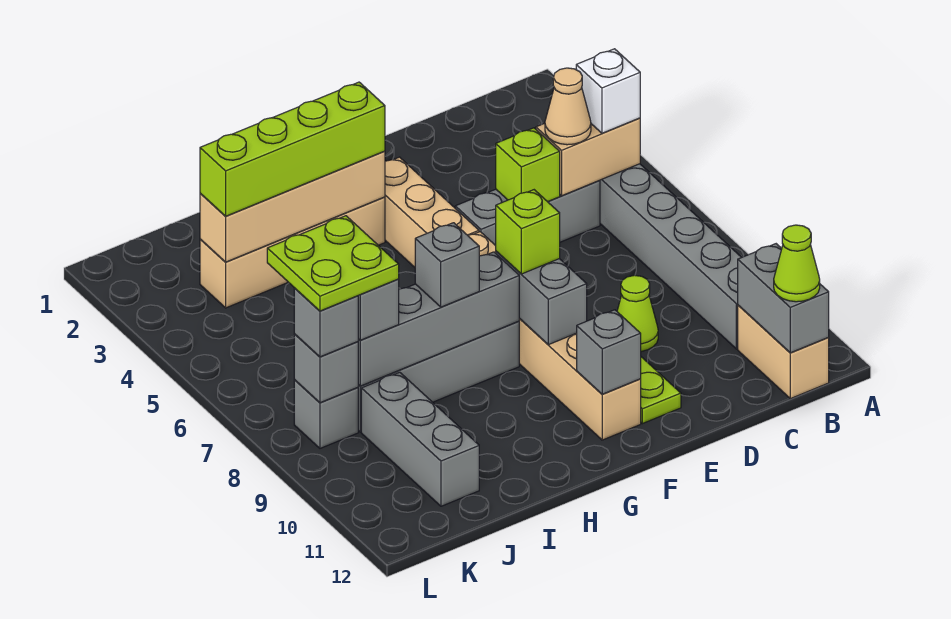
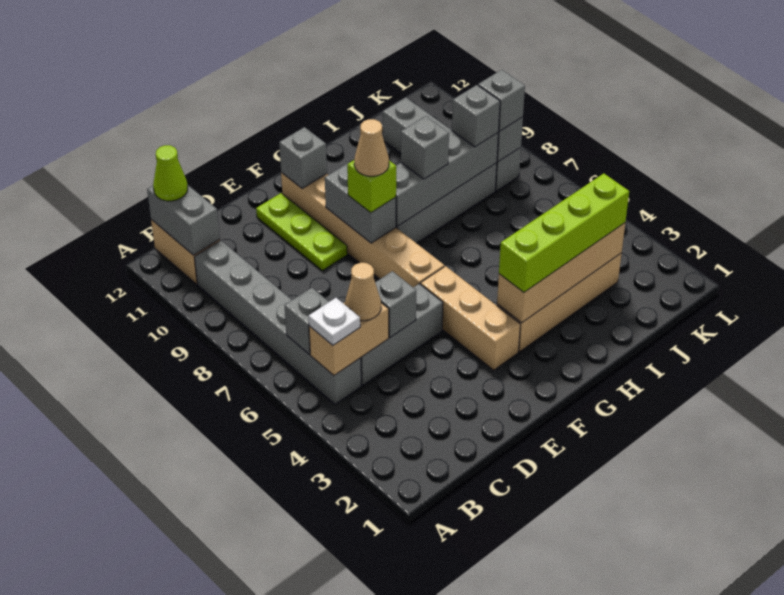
white brick B5 level 3 -> white plate B5 level 3
none -> grey brick B6 level 2
lime brick D5 level 2 -> grey brick D5 level 2
lime cone D9 level 1 -> none
none -> tan cone F8 level 4
lime plate J7:K8 level 4 -> none

